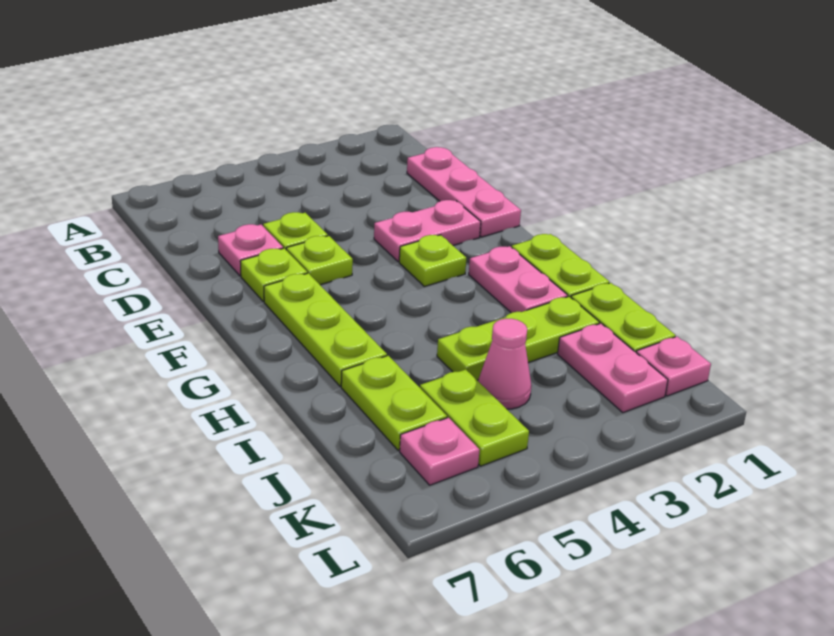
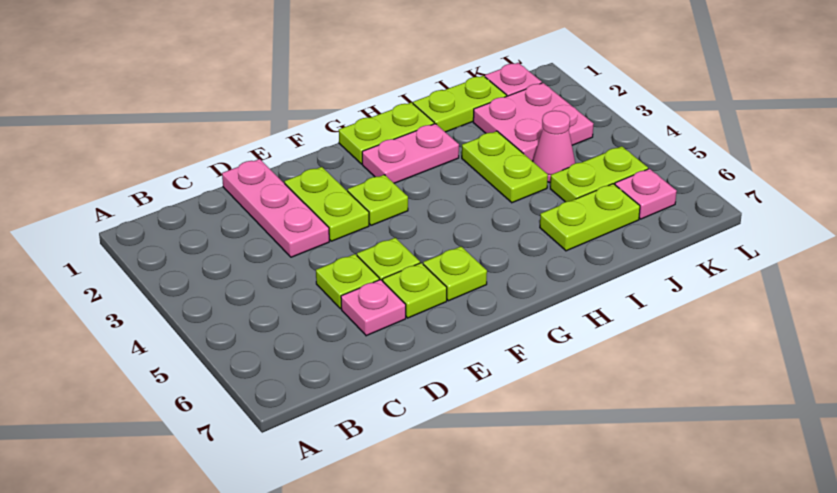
pink plate C1:E1 level 1 -> pink plate D1:D3 level 1
pink plate E2:E3 level 1 -> lime plate E2:E3 level 1
lime plate F6:H6 level 1 -> lime plate F6 level 1
lime plate I2:I4 level 1 -> lime plate I3:I4 level 1
pink plate J2:K2 level 1 -> pink plate J2:K3 level 1

